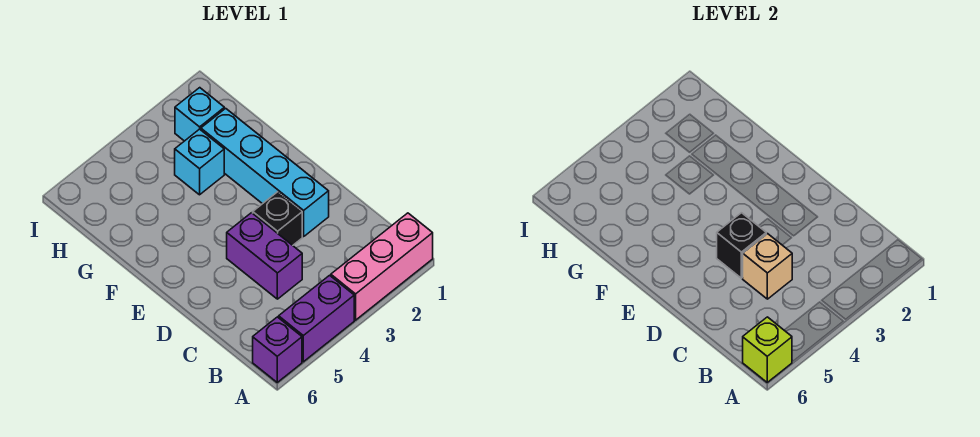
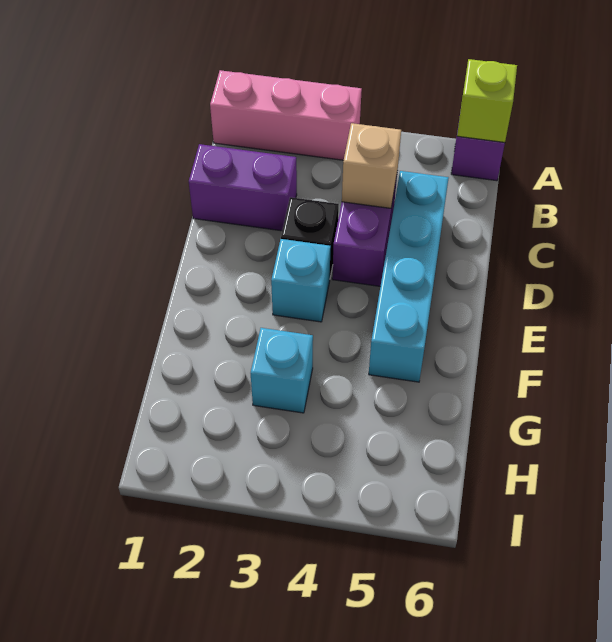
purple brick A4:A5 level 1 -> purple brick C1:C2 level 1
cyan brick D2:G2 level 1 -> cyan brick C5:F5 level 1
black brick D4 level 2 -> none
cyan brick H2 level 1 -> cyan brick E3 level 1

